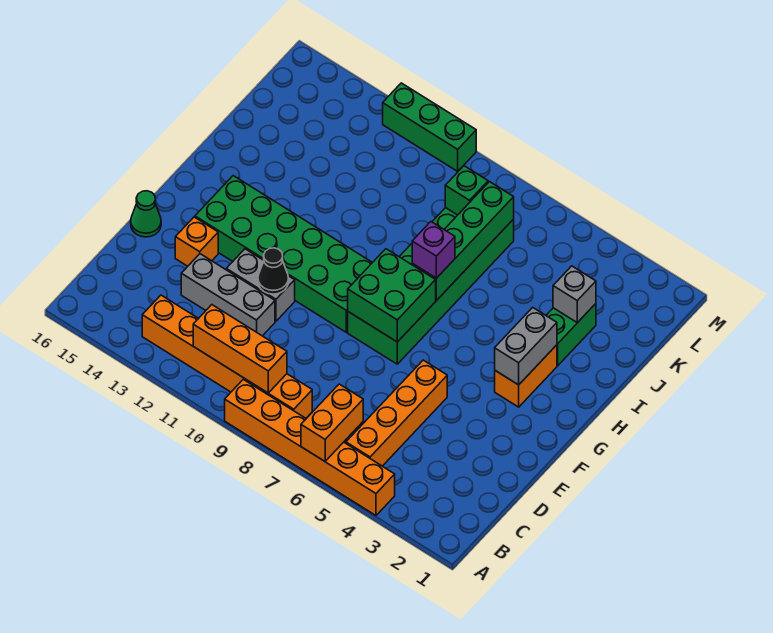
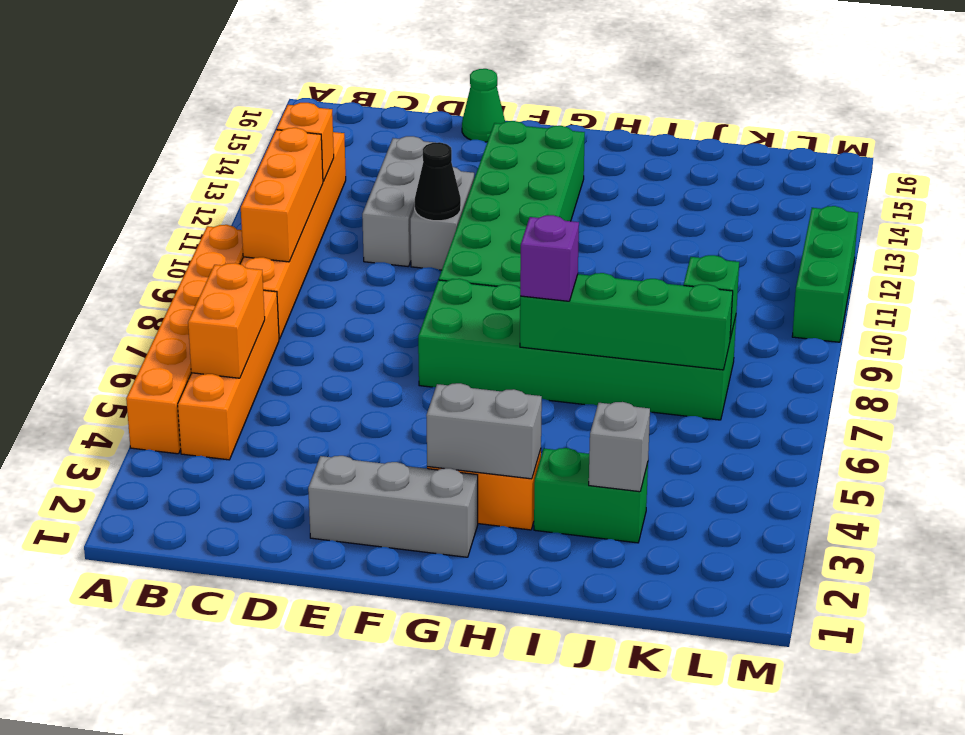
orange brick A6:B6 level 2 -> orange brick B5:B6 level 2
orange brick B5:E5 level 1 -> orange brick B4:B7 level 1
none -> grey brick E2:G2 level 1
orange brick E14 level 1 -> orange brick B12 level 2
green brick F7:G8 level 2 -> none

